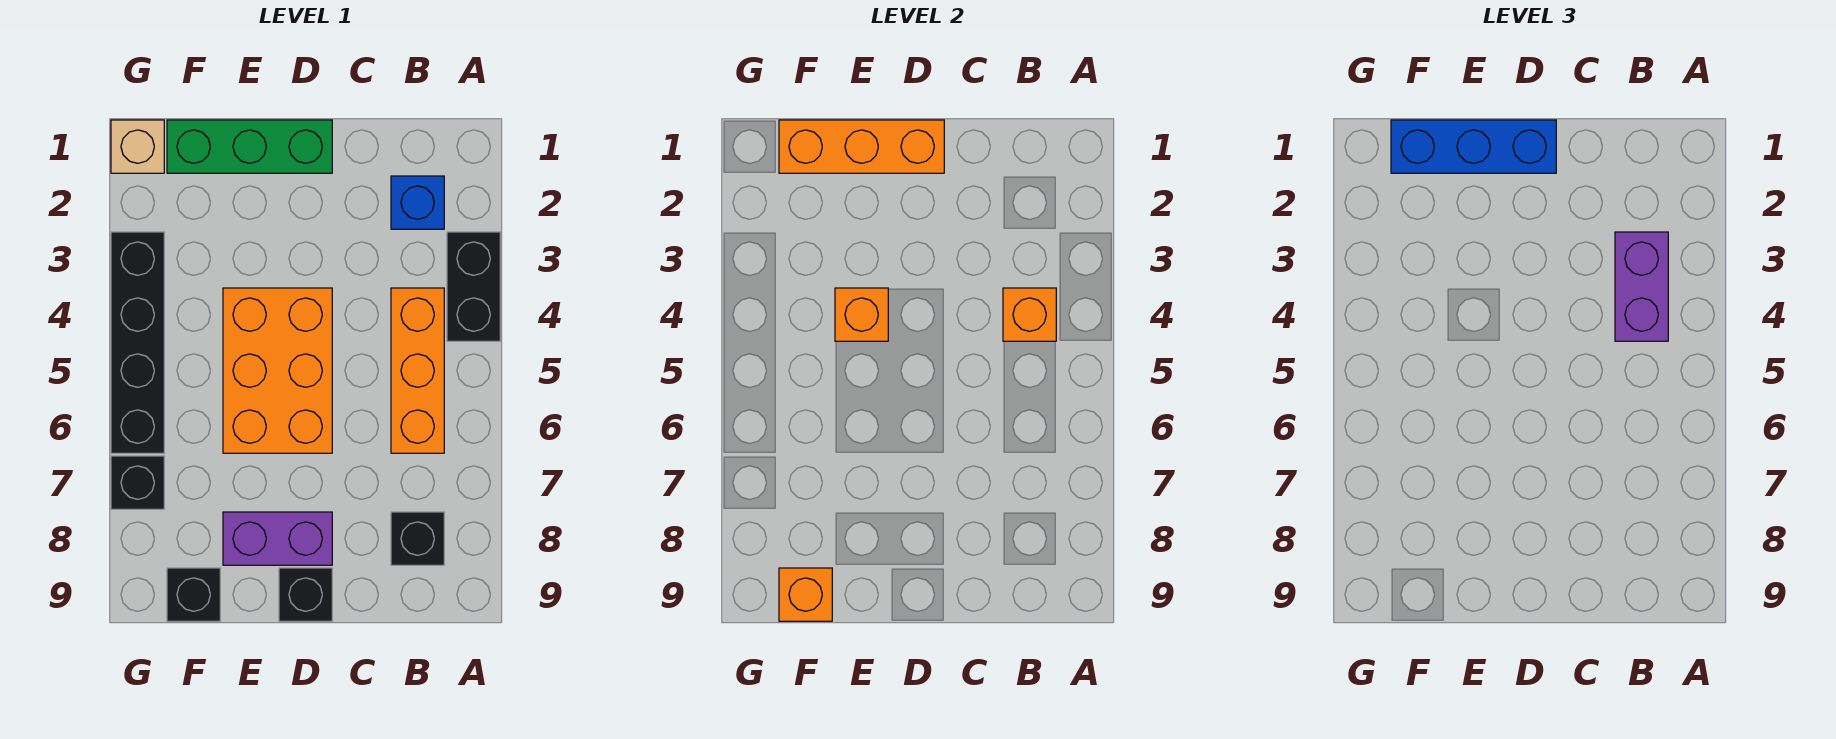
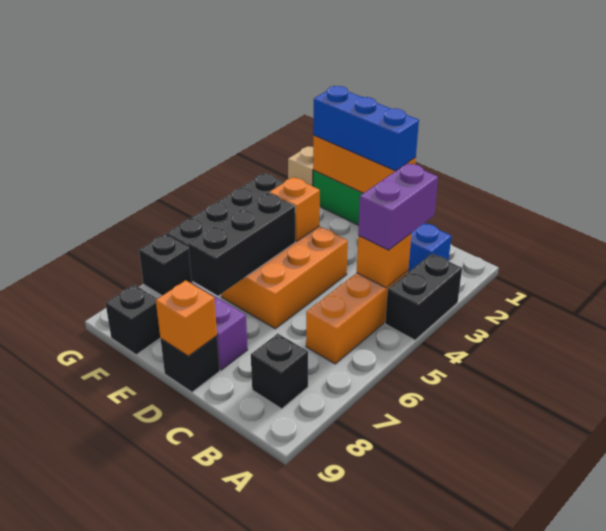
none -> black brick E5:E7 level 2
orange brick F9 level 2 -> orange brick D9 level 2

